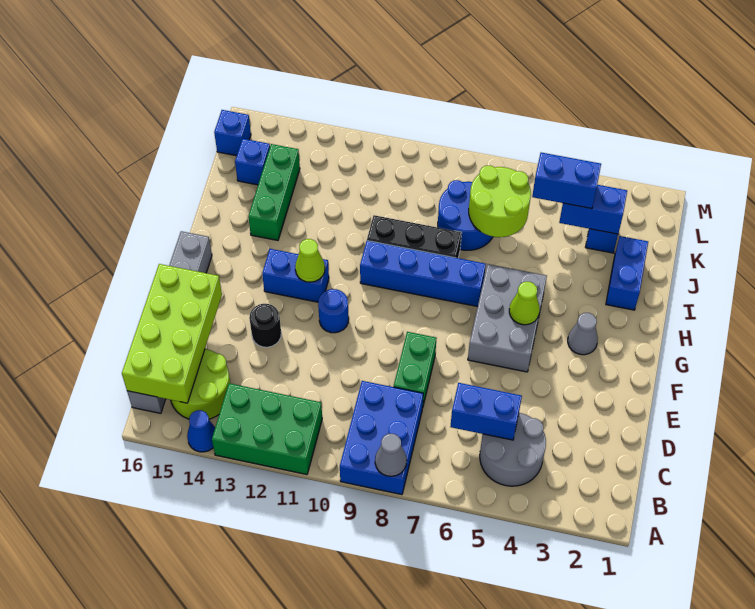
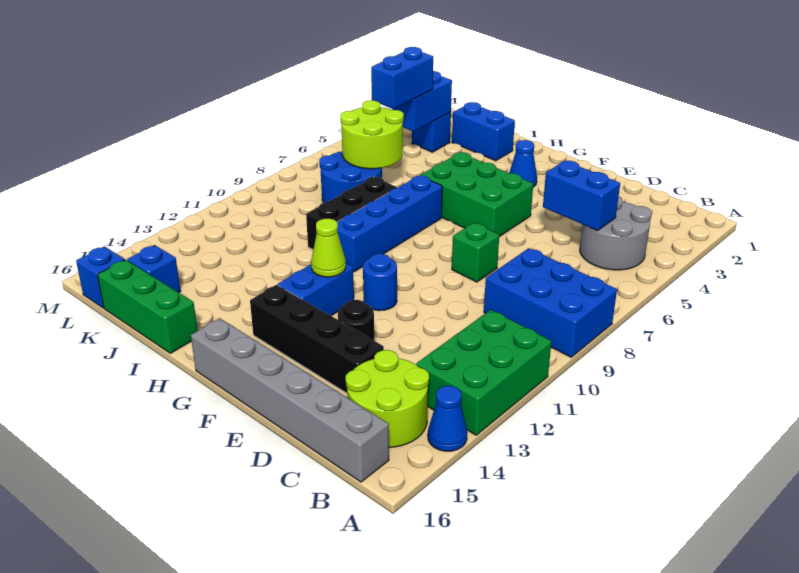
grey cone A8 level 2 -> none
lime brick B15:E16 level 2 -> none
blue brick C5:C6 level 2 -> blue brick C5:D5 level 2
green brick D8:E8 level 1 -> green brick E8 level 1
none -> black brick D14:G14 level 1
grey brick F5:H6 level 1 -> green brick F5:H6 level 1
grey cone G3 level 1 -> blue cone G3 level 1
lime cone G5 level 2 -> none
green brick I14:K14 level 1 -> green brick I16:K16 level 1

